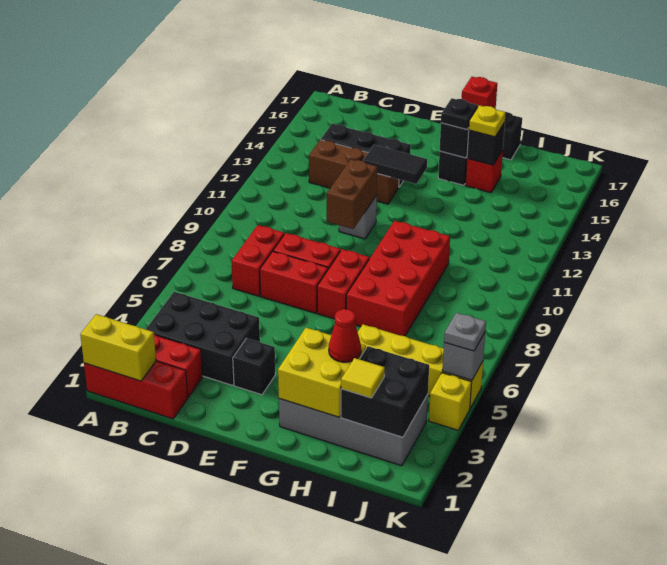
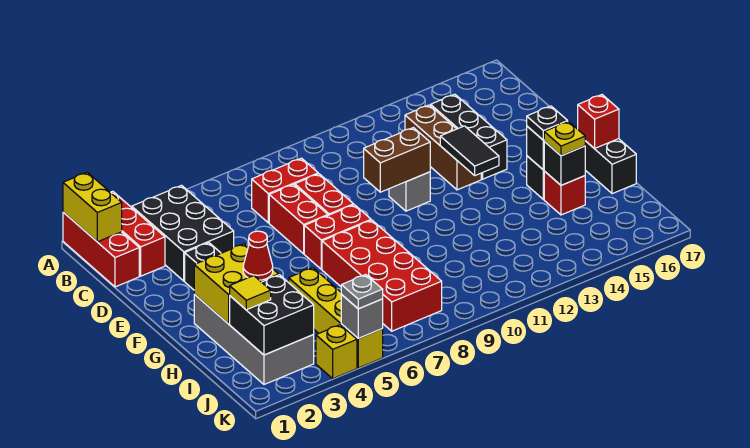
red brick G7:H10 level 1 -> red brick G7:J8 level 1

